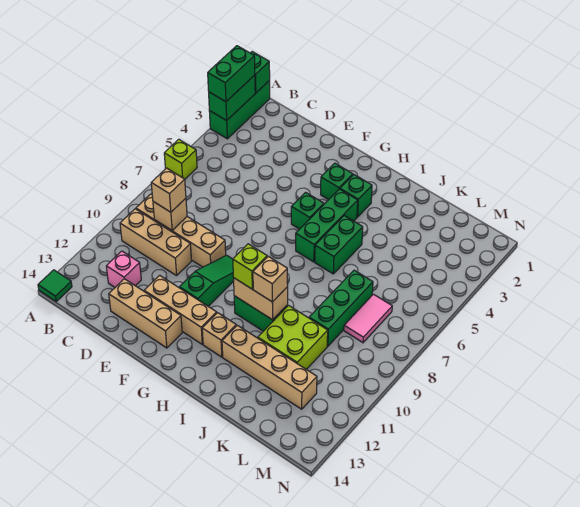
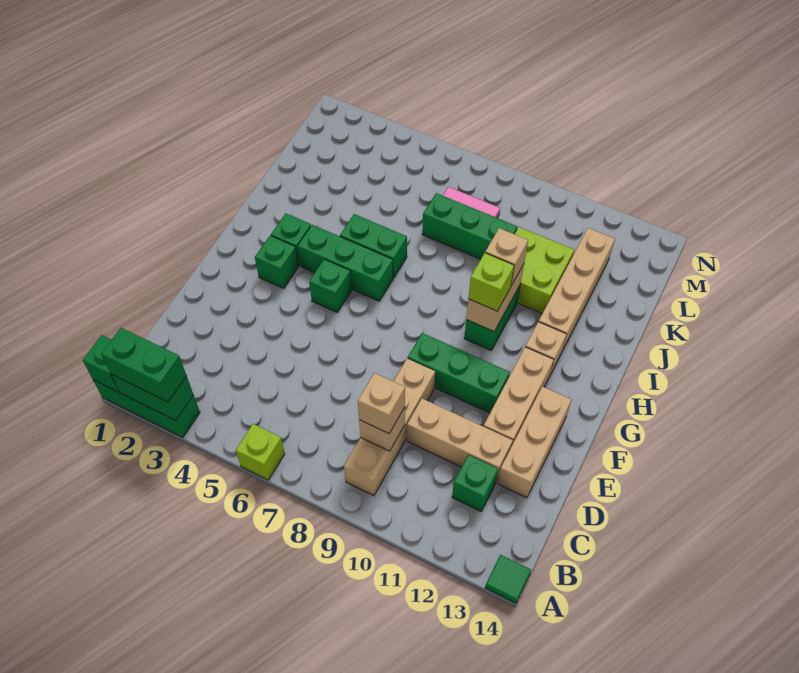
tan brick B10:D10 level 1 -> tan brick D10:D12 level 1
pink brick C12 level 1 -> green brick C12 level 1
green slope F9:F11 level 1 top 11 -> green brick F9:F11 level 1

